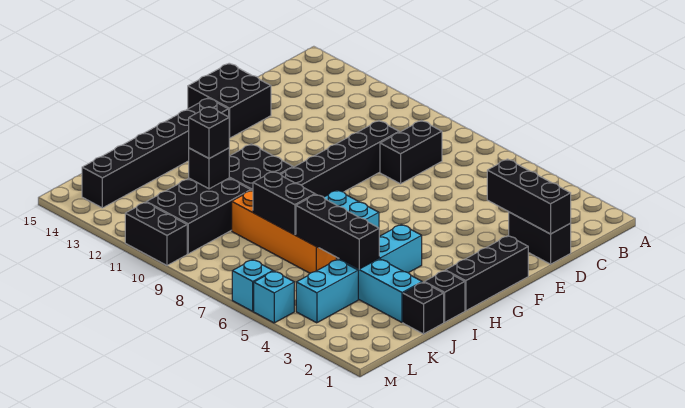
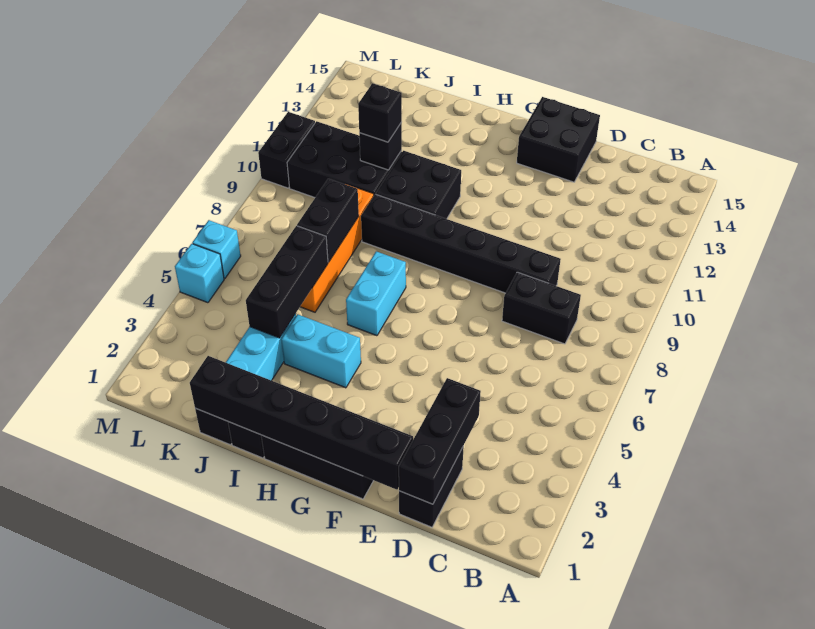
black brick G14:L14 level 1 -> black brick E1:J1 level 2
cyan brick K4:L4 level 1 -> none

